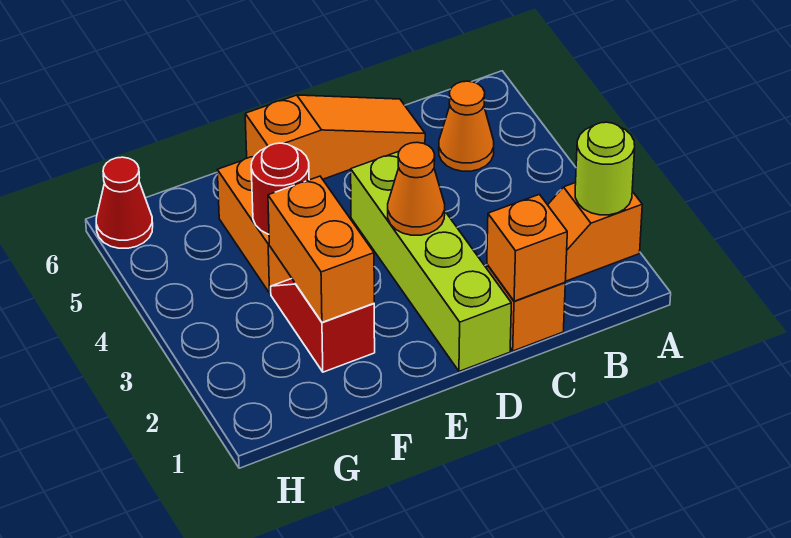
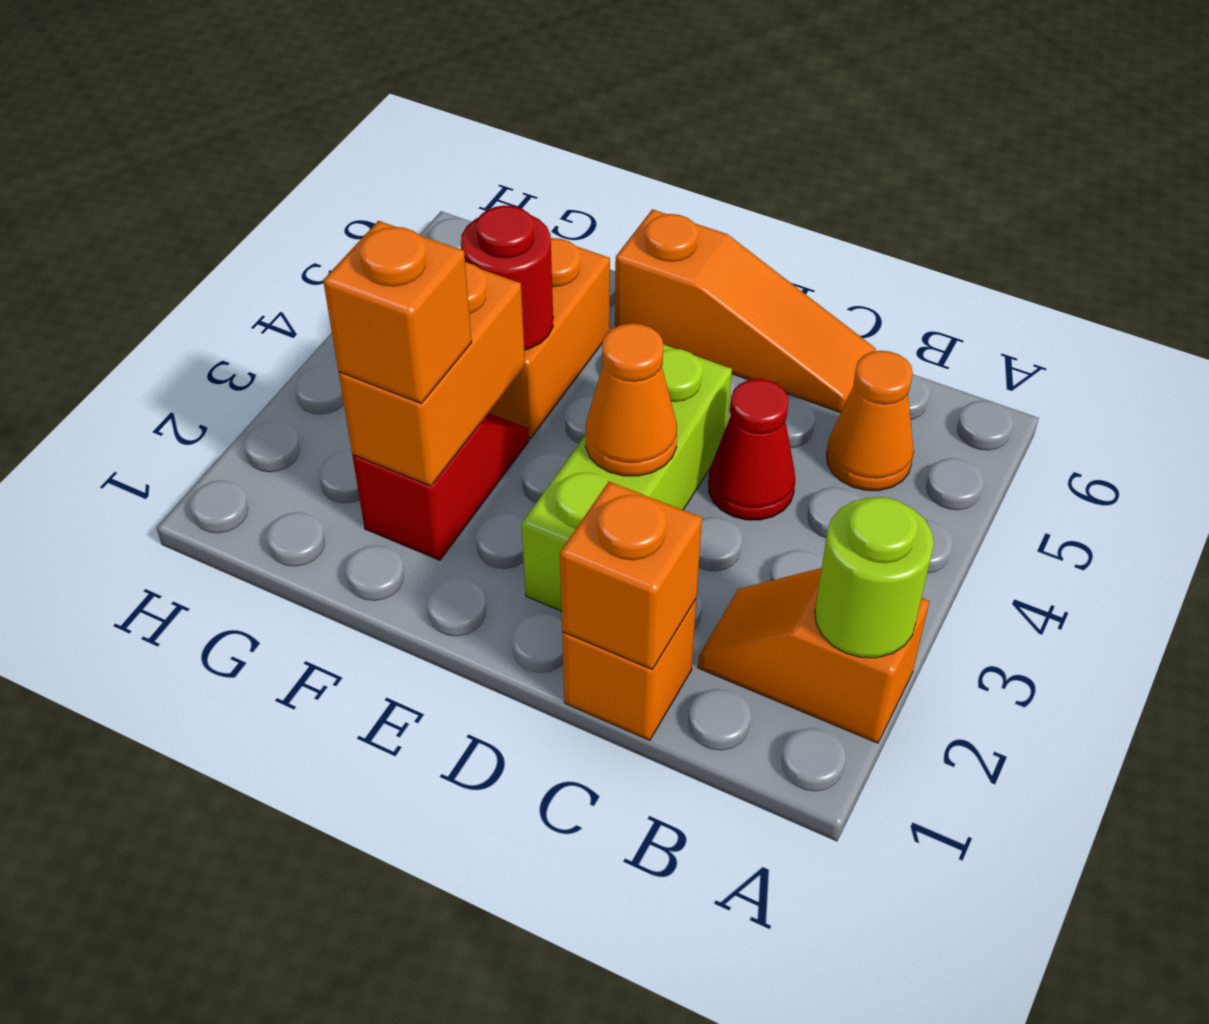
lime brick D1:D4 level 1 -> lime brick D2:D4 level 1
none -> orange brick F2 level 3
red cone H6 level 1 -> red cone C4 level 1

